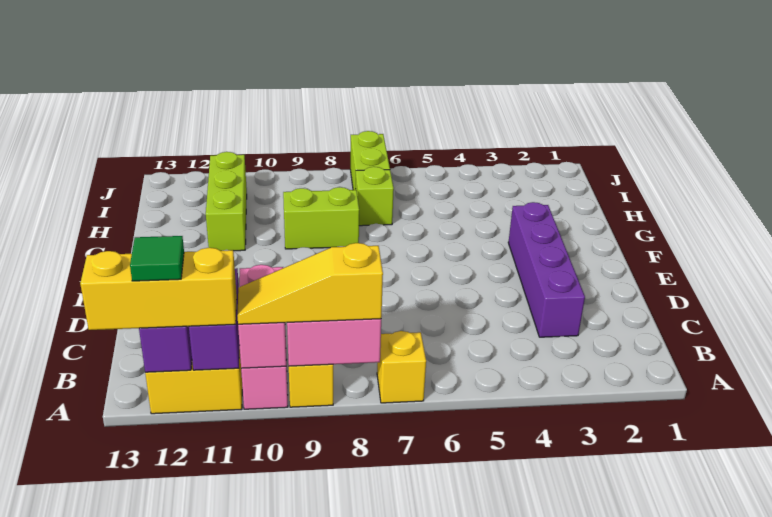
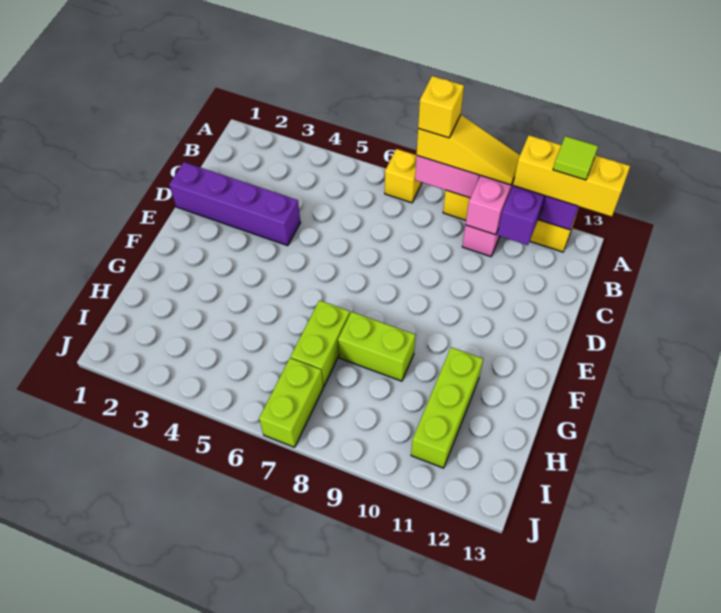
none -> yellow brick A8 level 4
green tile A12 level 4 -> lime tile A12 level 4
purple brick C3:F3 level 1 -> purple brick D1:D4 level 1
lime brick H7 level 1 -> lime brick G7:H7 level 1

